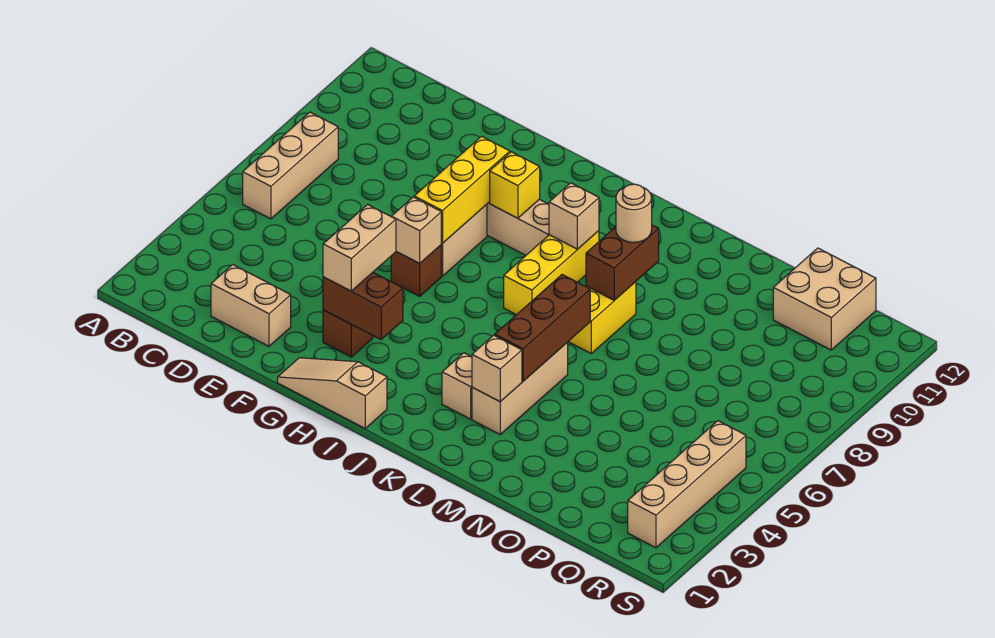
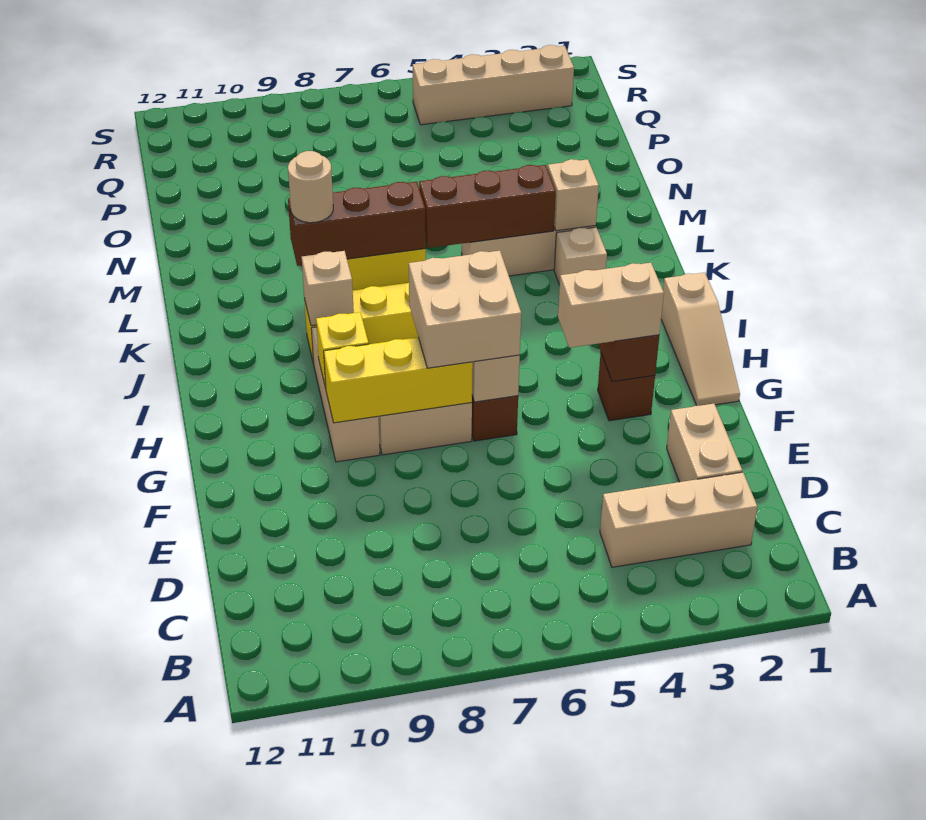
tan brick B6:B8 level 1 -> tan brick C2:C4 level 1
brown brick L8:L9 level 2 -> brown brick L7:L9 level 2
tan brick P11:Q12 level 1 -> tan brick G6:H7 level 3

